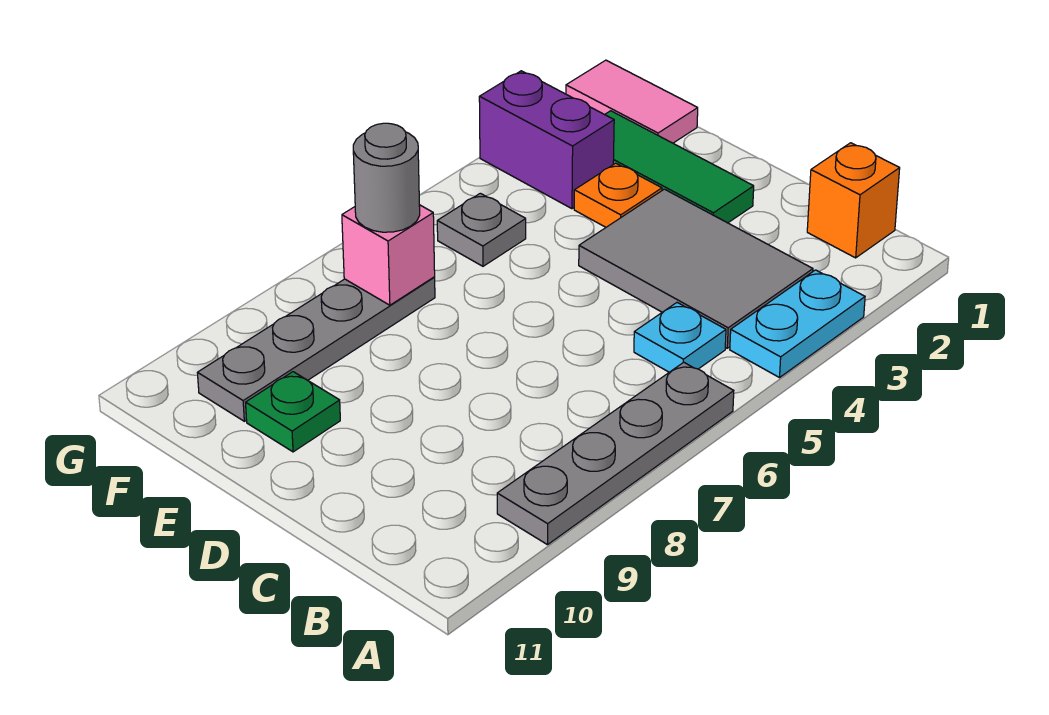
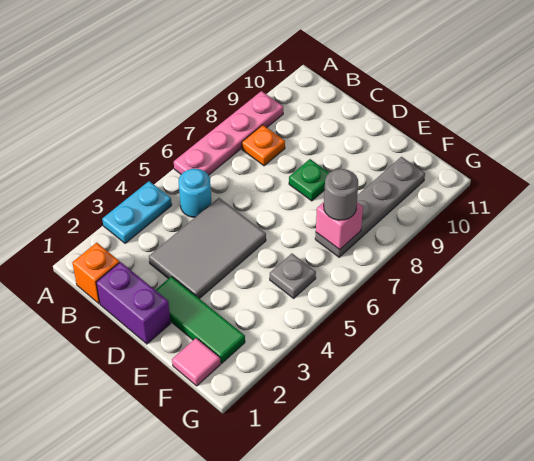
grey plate A6:A9 level 1 -> pink plate A6:A9 level 1
grey tile B3:D4 level 1 -> grey tile C3:D5 level 1
cyan plate B5 level 1 -> cyan round brick B5 level 1
orange plate E3 level 1 -> orange plate B8 level 1
green plate E10 level 1 -> green plate D8 level 1
pink tile F1:G1 level 1 -> pink tile F1 level 1
purple brick F3:G3 level 1 -> purple brick C1:D1 level 1

